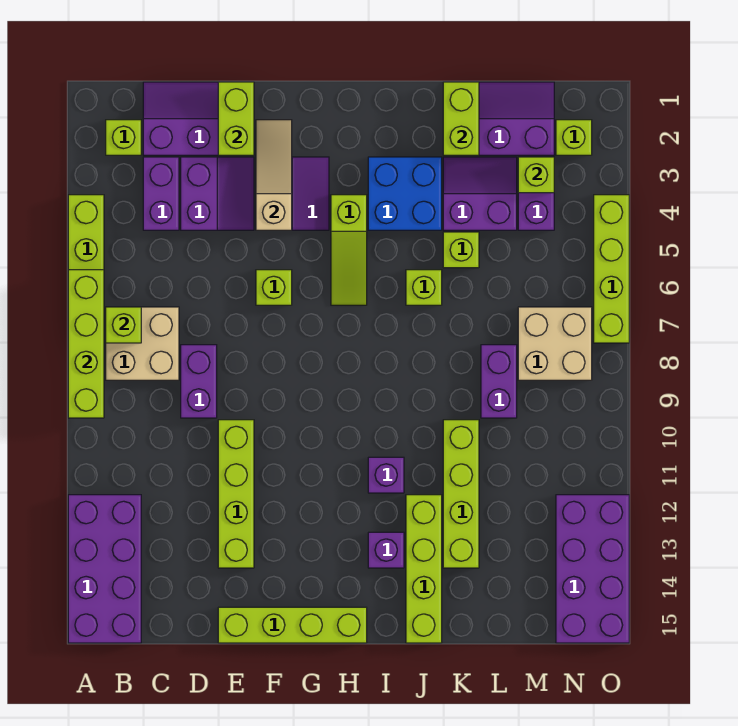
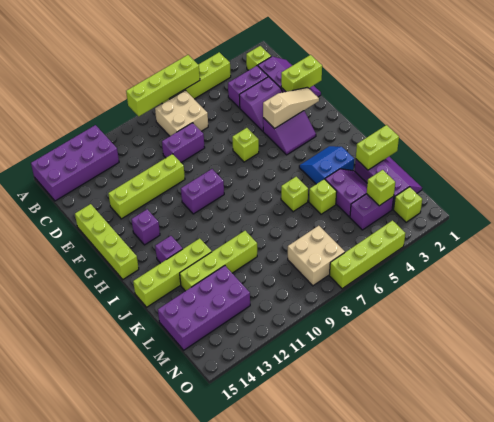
lime brick B7 level 2 -> none
lime slope H4:H6 level 1 top 4 -> none
blue brick I3:J4 level 1 -> blue slope I3:J4 level 1 top J
purple brick I11 level 1 -> purple brick G13 level 1
purple brick L8:L9 level 1 -> purple brick G9:G10 level 1
purple brick N12:O15 level 1 -> purple brick L12:M15 level 1

